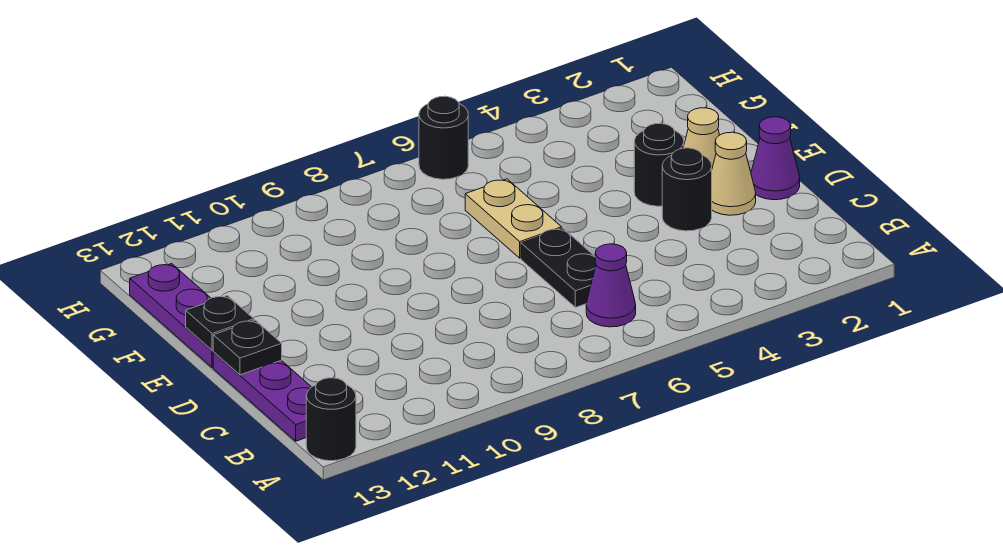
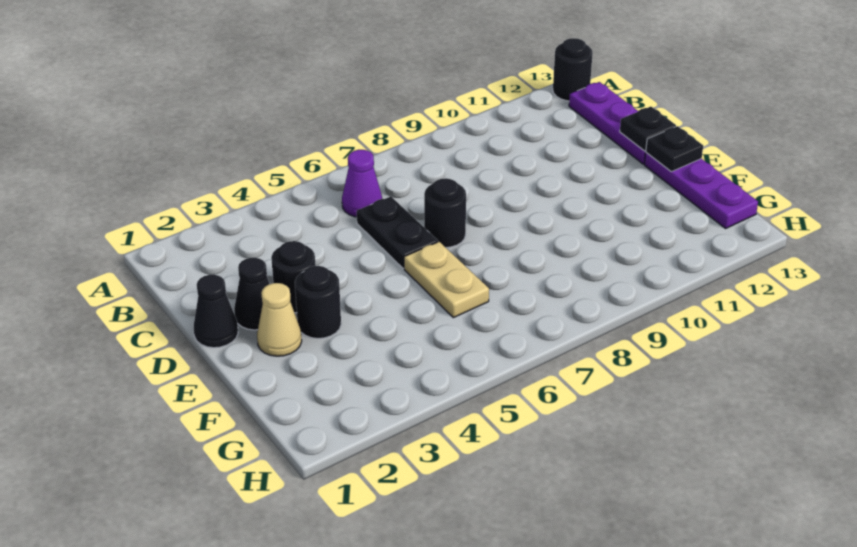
purple cone D1 level 1 -> black cone D1 level 1
tan cone D2 level 1 -> black cone D2 level 1
black round brick H6 level 1 -> black round brick D7 level 1

